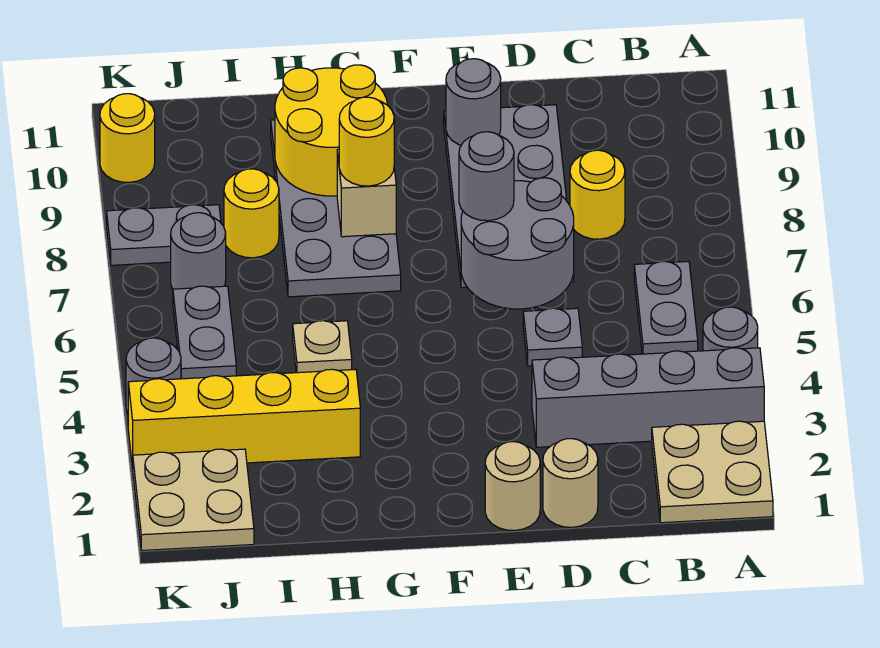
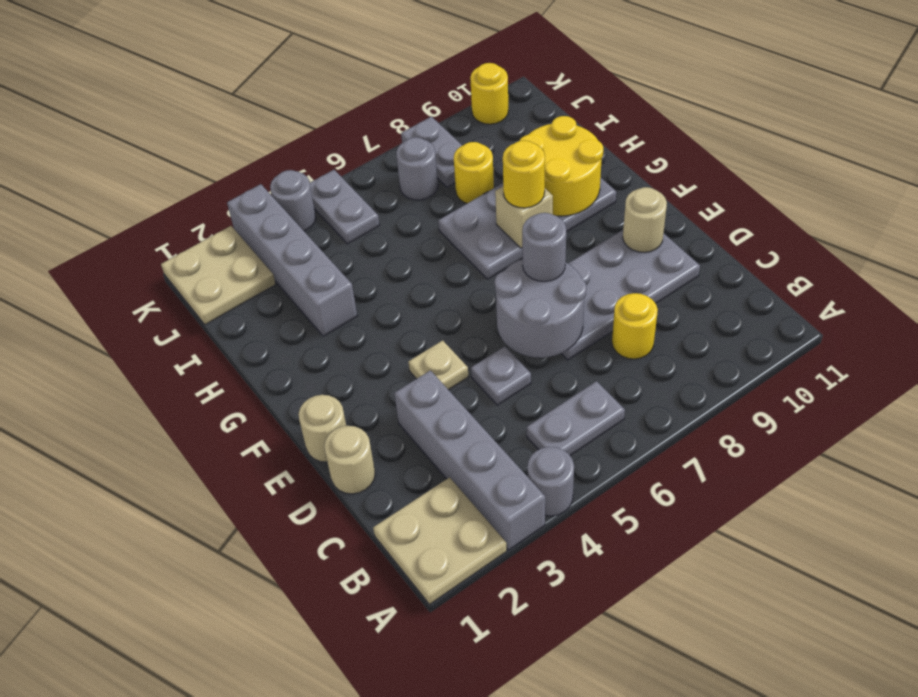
grey round brick E10 level 2 -> tan round brick E10 level 2
yellow brick H3:K3 level 1 -> grey brick H3:K3 level 1
tan plate H5 level 1 -> tan plate E4 level 1
grey plate J5:J6 level 1 -> grey plate J5:K5 level 1

